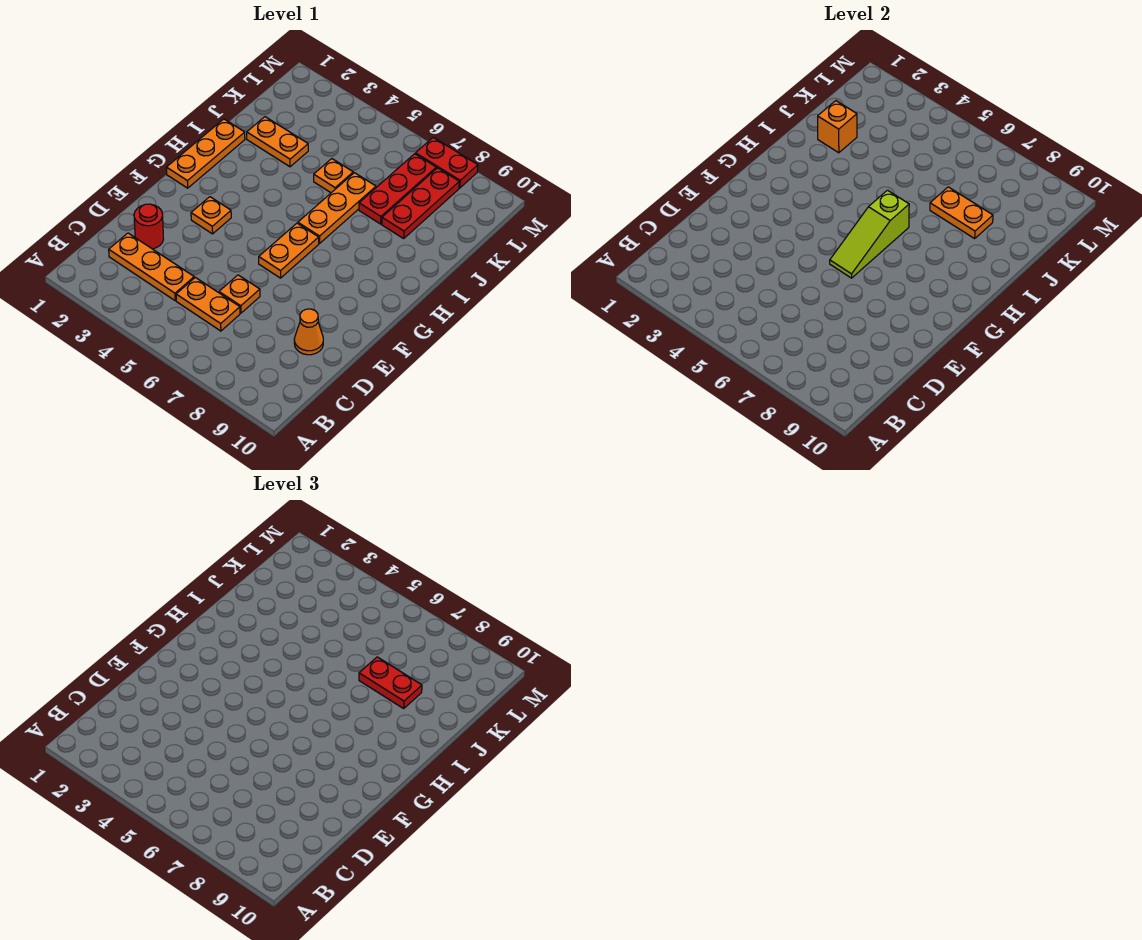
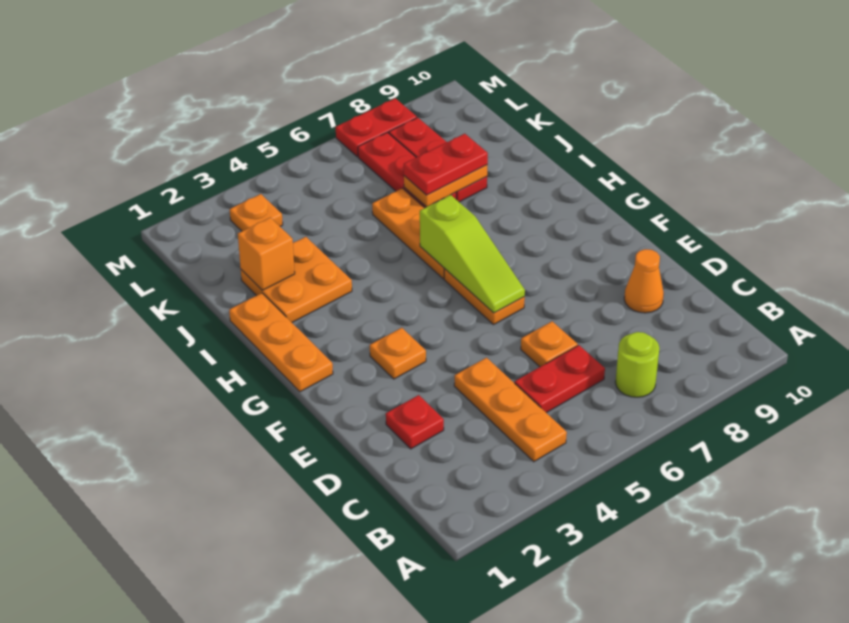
none -> lime round brick B7 level 1
orange plate C2:C4 level 1 -> orange plate B4:D4 level 1
orange plate C5:C6 level 1 -> red plate C5:C6 level 1
red round brick D2 level 1 -> red plate D2 level 1
orange plate J2:J3 level 1 -> orange plate I2:J3 level 1
orange plate J5 level 1 -> orange plate L3 level 1

